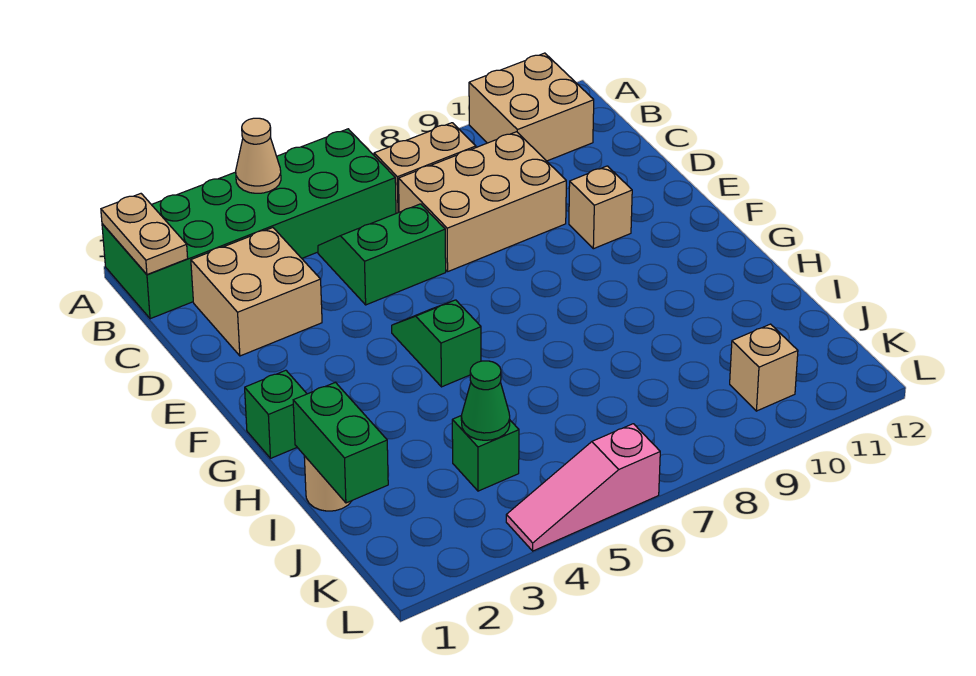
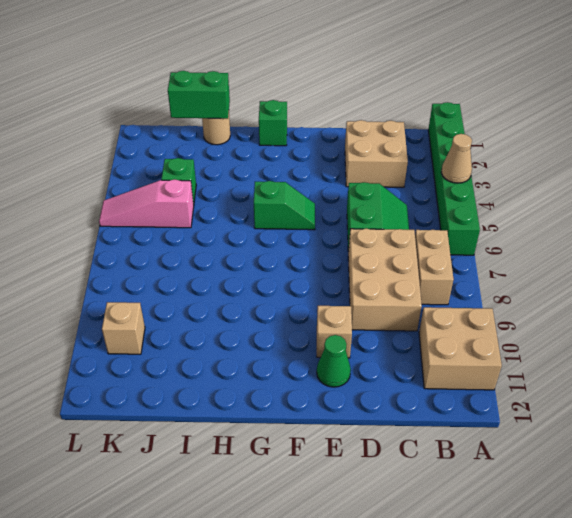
green brick A1:B6 level 1 -> green brick A1:A6 level 1
tan plate A1:B1 level 2 -> none
green cone J4 level 2 -> green cone E11 level 1
pink slope L4:L6 level 1 top 6 -> pink slope J5:L5 level 1 top J

